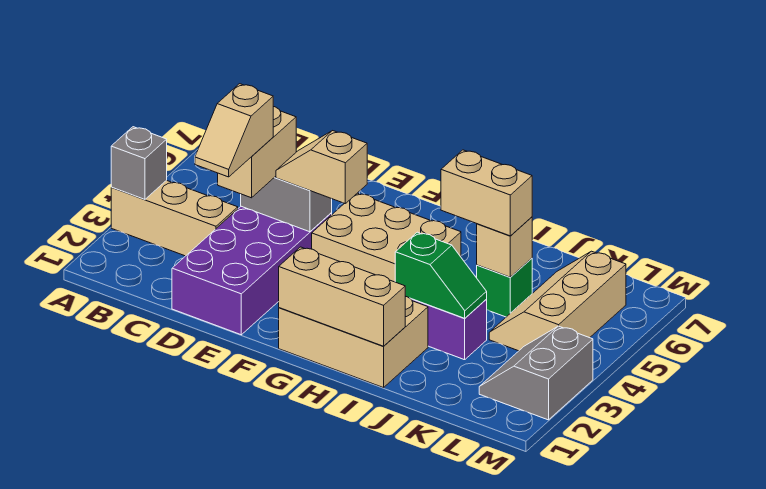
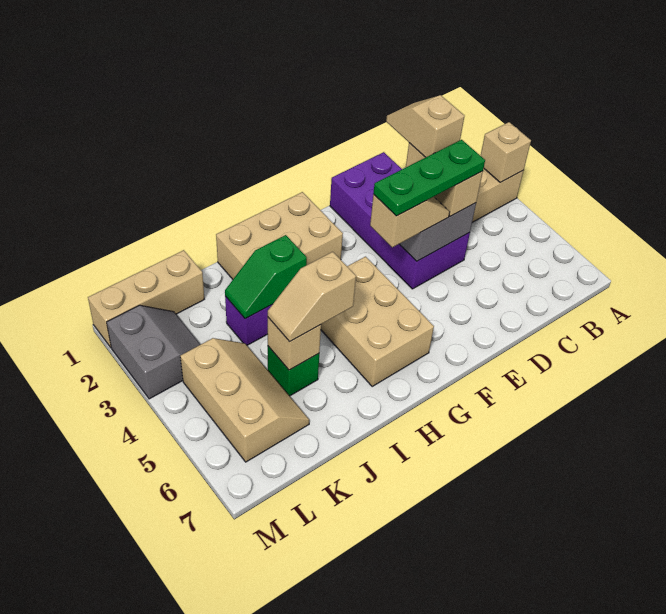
grey brick A3 level 2 -> tan brick A3 level 2
none -> green plate D4:F4 level 4
tan brick F4:H5 level 1 -> tan brick G4:H6 level 1
tan brick G1:I1 level 2 -> tan brick K1:M1 level 1
tan brick I5:J5 level 3 -> tan slope I5:J5 level 3 top I

